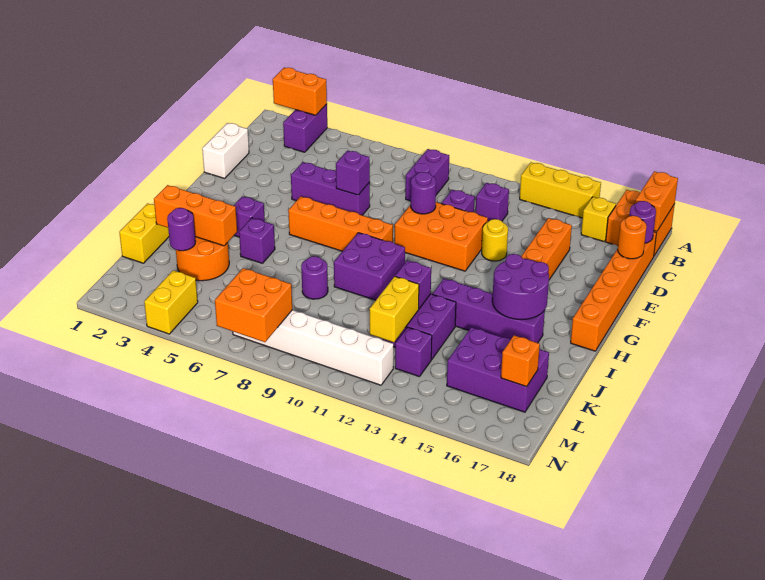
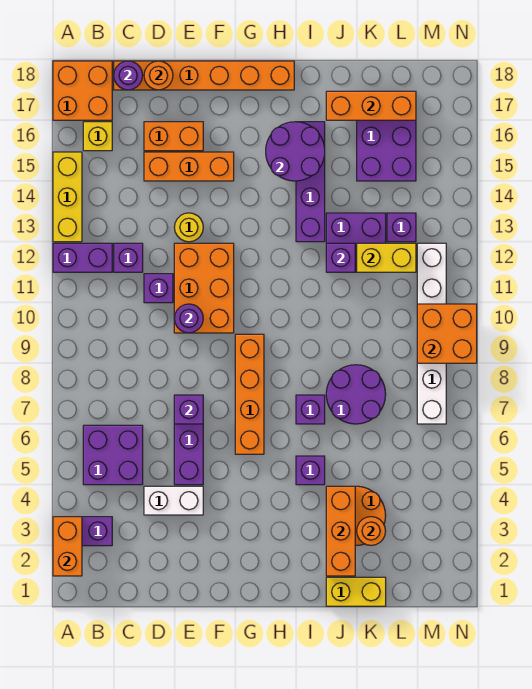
orange brick A18:B18 level 2 -> orange brick D16:E16 level 1
purple brick B9:C9 level 1 -> purple brick A12:B12 level 1
white brick D1:E1 level 1 -> white brick D4:E4 level 1
purple brick H4 level 1 -> purple brick I7 level 1
purple brick H9:I10 level 1 -> purple brick B5:C6 level 1
purple round brick J8 level 1 -> purple round brick J7:K8 level 1
purple round brick K3 level 2 -> orange round brick K3 level 2
orange brick L17 level 2 -> orange brick J17:L17 level 2
yellow brick M4:N4 level 1 -> none
orange brick M7:N8 level 2 -> orange brick M9:N10 level 2

